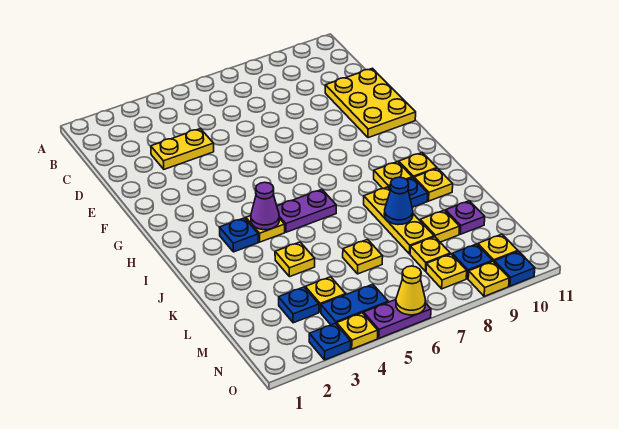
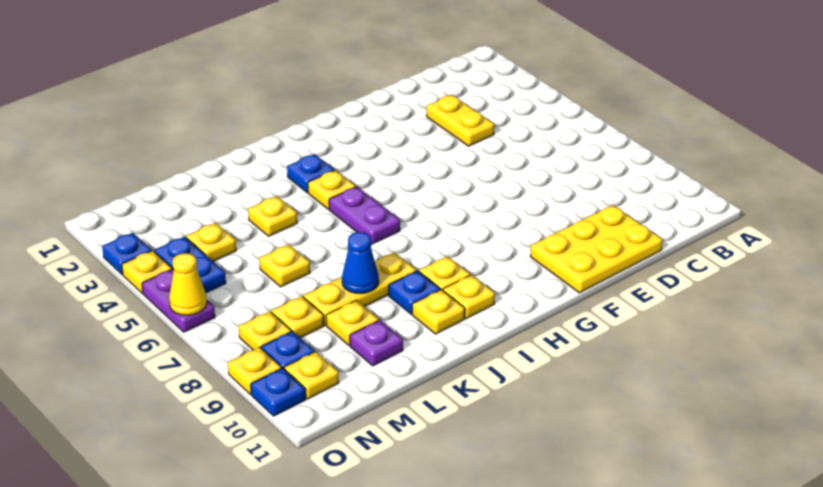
purple cone I4 level 2 -> none
blue plate M3 level 1 -> none

